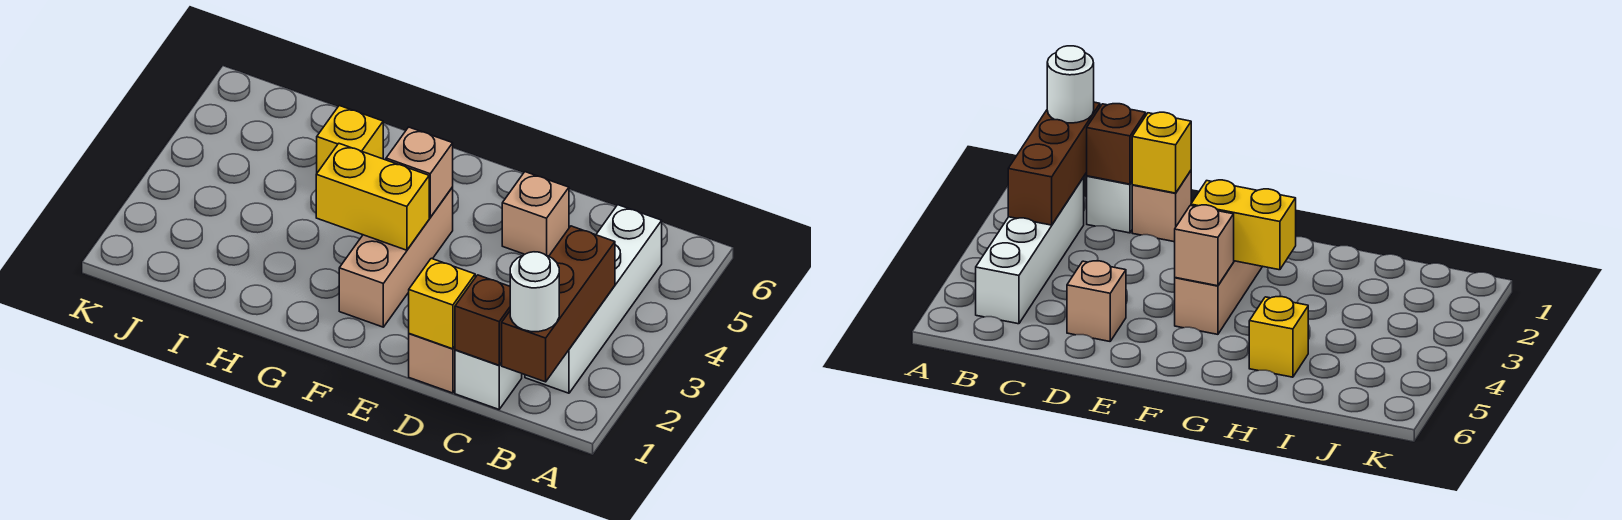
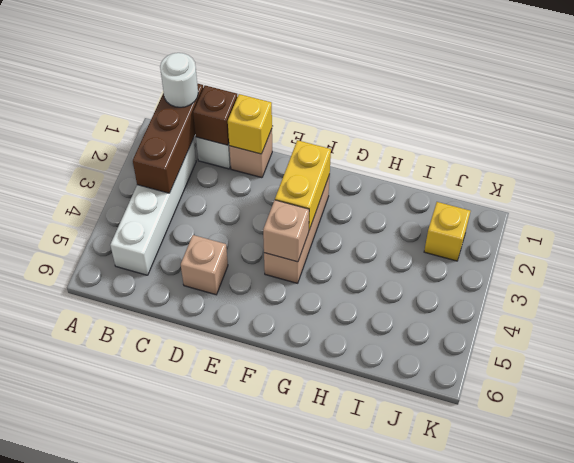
yellow brick F3:G3 level 2 -> yellow brick F2:F3 level 2
yellow brick H5 level 1 -> yellow brick J2 level 1

